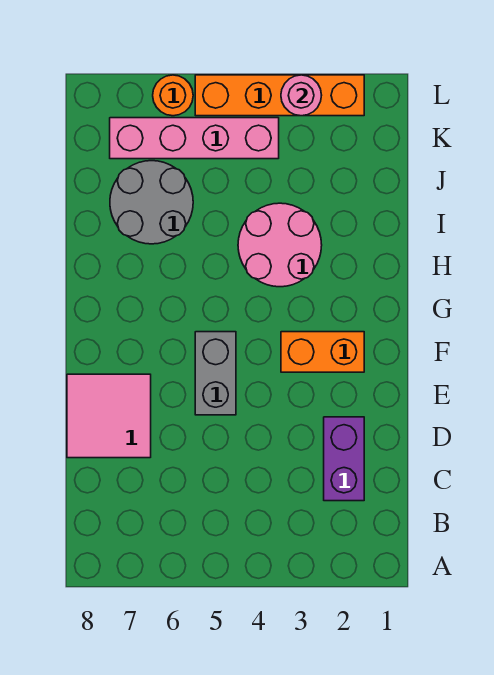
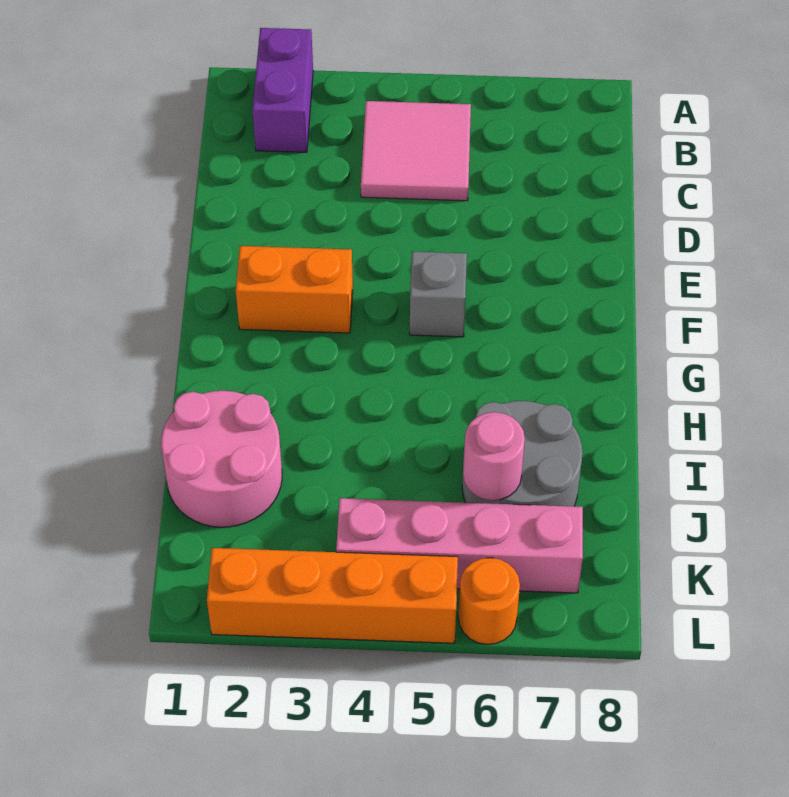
purple brick C2:D2 level 1 -> purple brick A2:B2 level 1
pink tile D7:E8 level 1 -> pink tile B4:C5 level 1
grey brick E5:F5 level 1 -> grey brick F5 level 1
pink round brick H3:I4 level 1 -> pink round brick I1:J2 level 1
pink round brick L3 level 2 -> pink round brick J6 level 2

